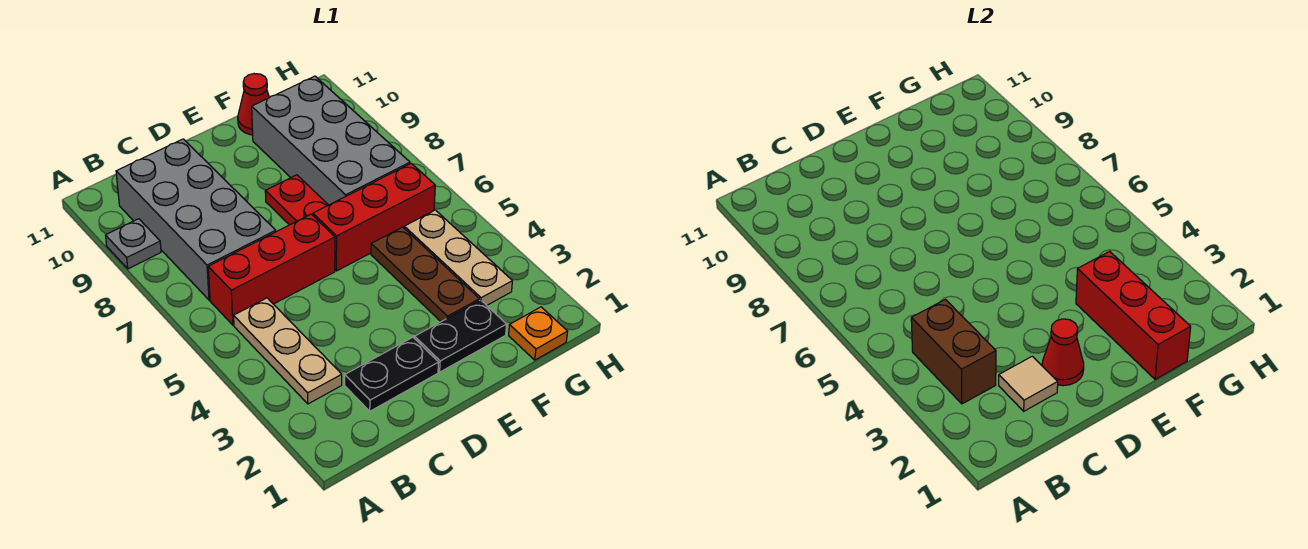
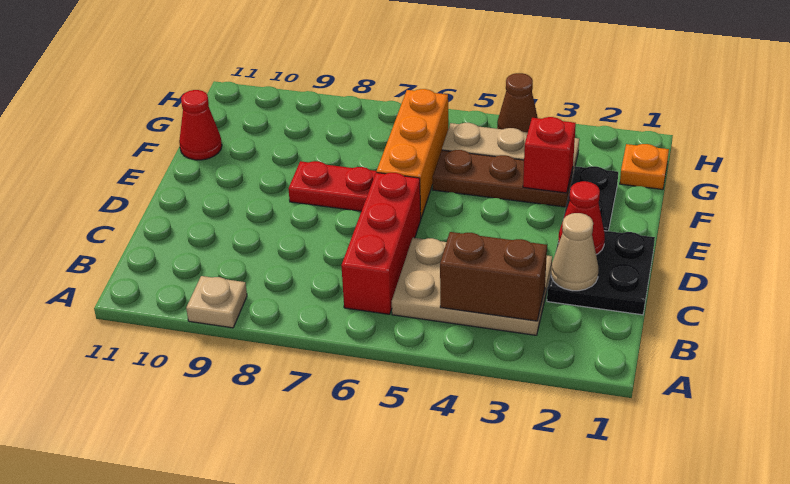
grey plate A9 level 1 -> tan plate A9 level 1
tan plate B3:B5 level 1 -> tan plate B3:C5 level 1
grey brick B7:C10 level 1 -> none
black plate C2:D2 level 1 -> black plate C1:D2 level 1
tan tile C2 level 2 -> tan cone C2 level 2
red brick E6:G6 level 1 -> orange brick E6:G6 level 1
red brick F1:F3 level 2 -> red brick F3 level 2
grey brick F7:G10 level 1 -> none
none -> brown cone H4 level 1

